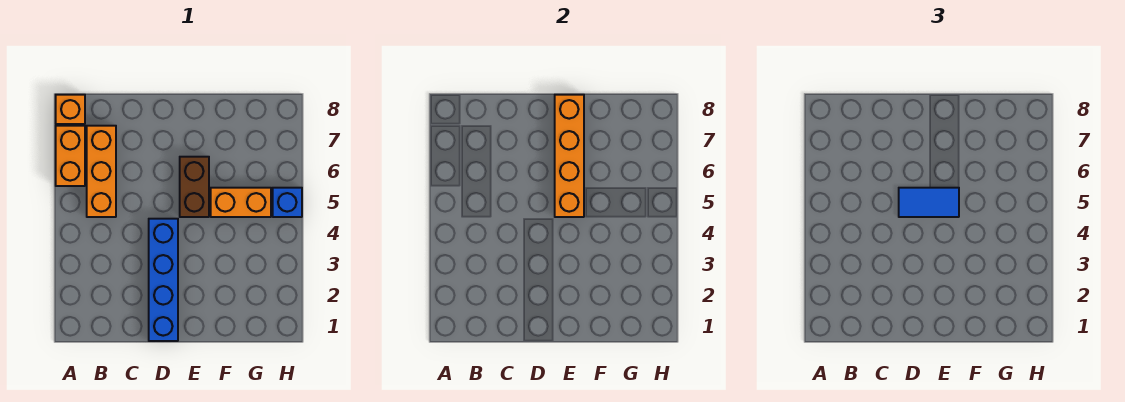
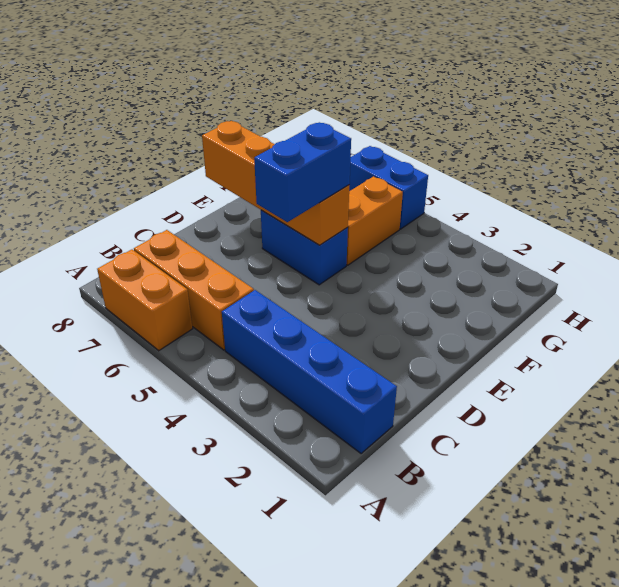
orange brick A8 level 1 -> none
blue brick D1:D4 level 1 -> blue brick B1:B4 level 1
blue tile D5:E5 level 3 -> blue brick D5:E5 level 3
brown brick E5:E6 level 1 -> blue brick E5:E6 level 1
blue brick H5 level 1 -> blue brick H5:H6 level 1

